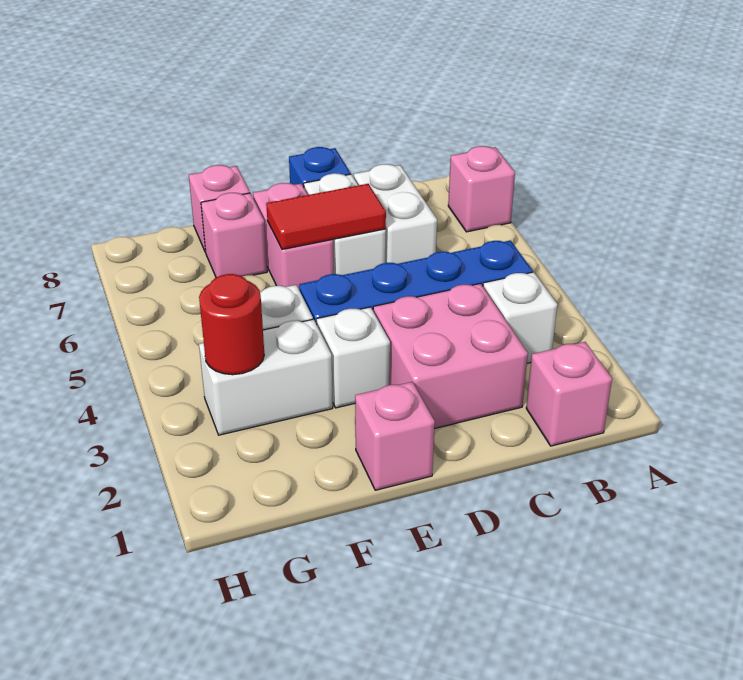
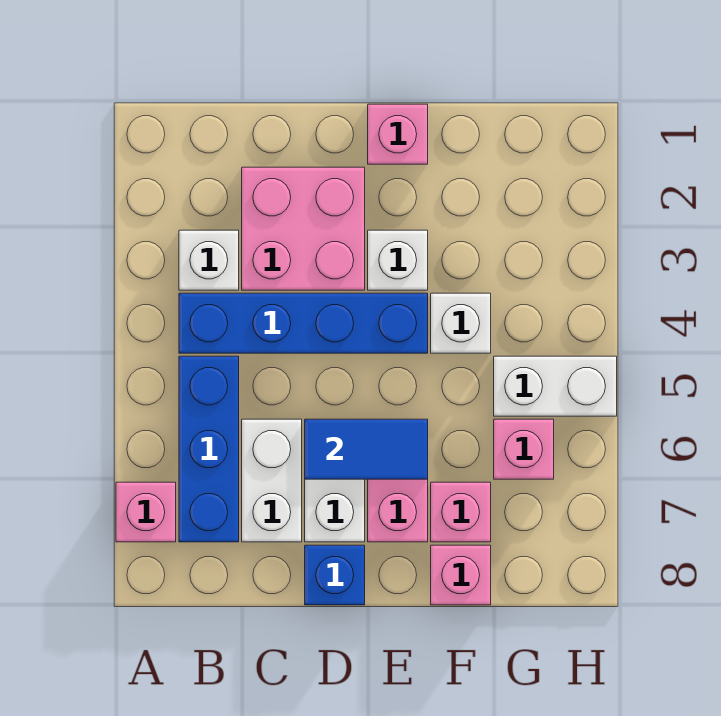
pink brick B1 level 1 -> pink brick G6 level 1
none -> blue brick B5:B7 level 1
red tile D6:E6 level 2 -> blue tile D6:E6 level 2
white brick F3:G3 level 1 -> white brick G5:H5 level 1
red round brick G3 level 2 -> none

